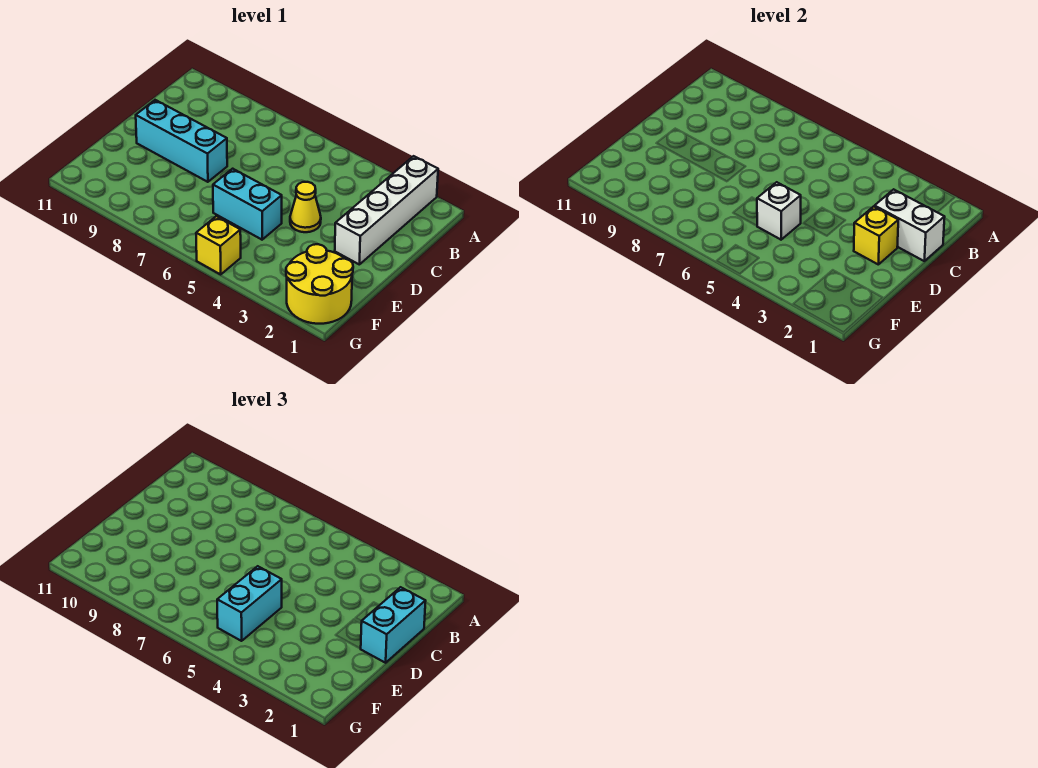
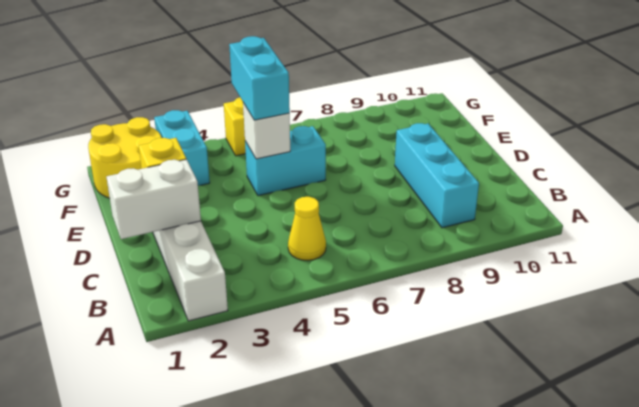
cyan brick C1:D1 level 3 -> cyan brick F3:G3 level 1
yellow cone D4 level 1 -> yellow cone B5 level 1
cyan brick D8:D10 level 1 -> cyan brick B9:D9 level 1

